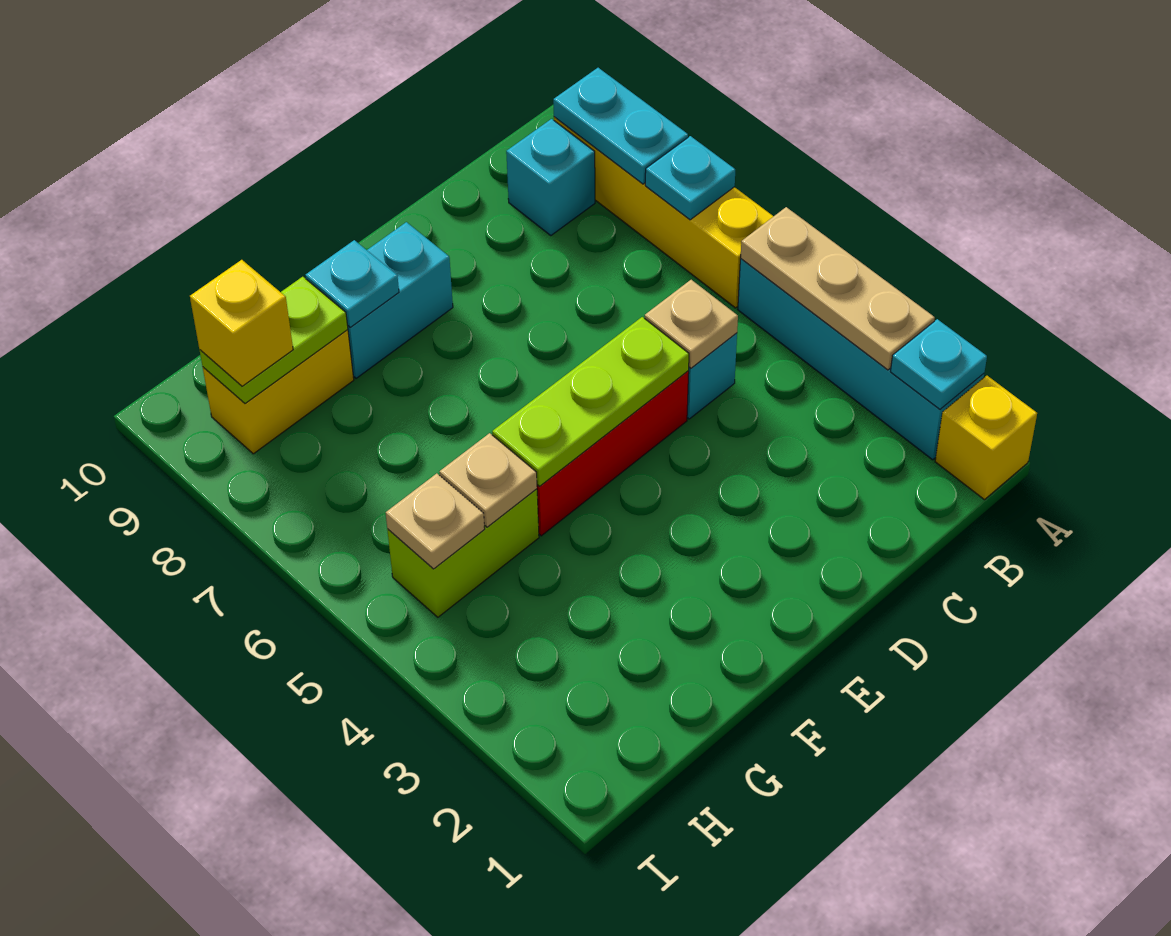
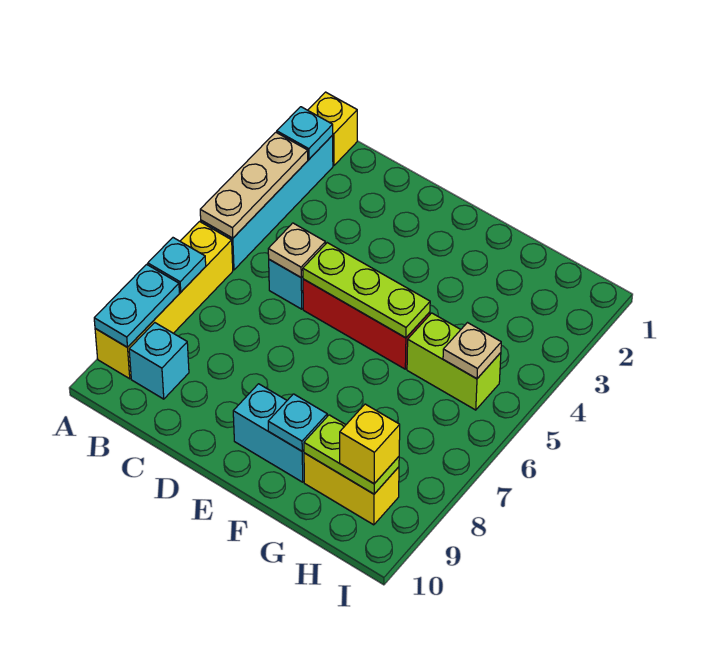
tan plate G5 level 2 -> none

